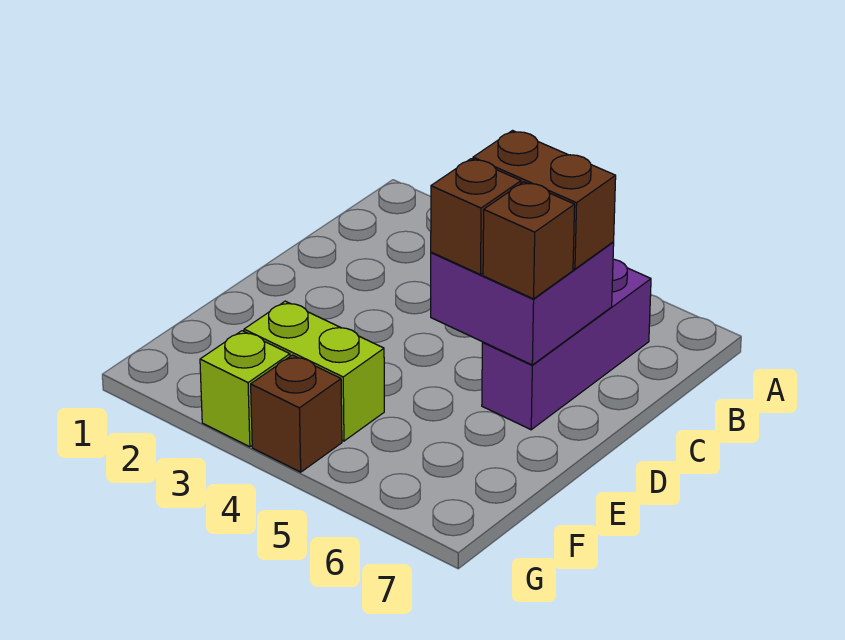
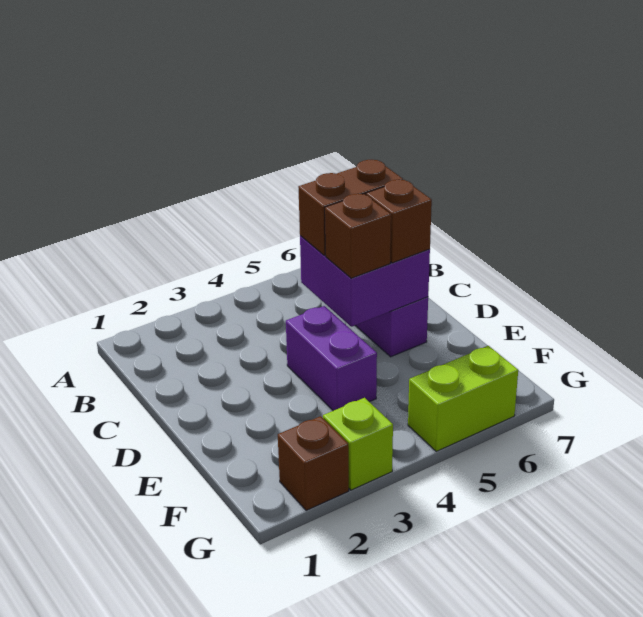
none -> purple brick D4:E4 level 1
lime brick F3:F4 level 1 -> lime brick G5:G6 level 1
brown brick G4 level 1 -> brown brick G2 level 1

